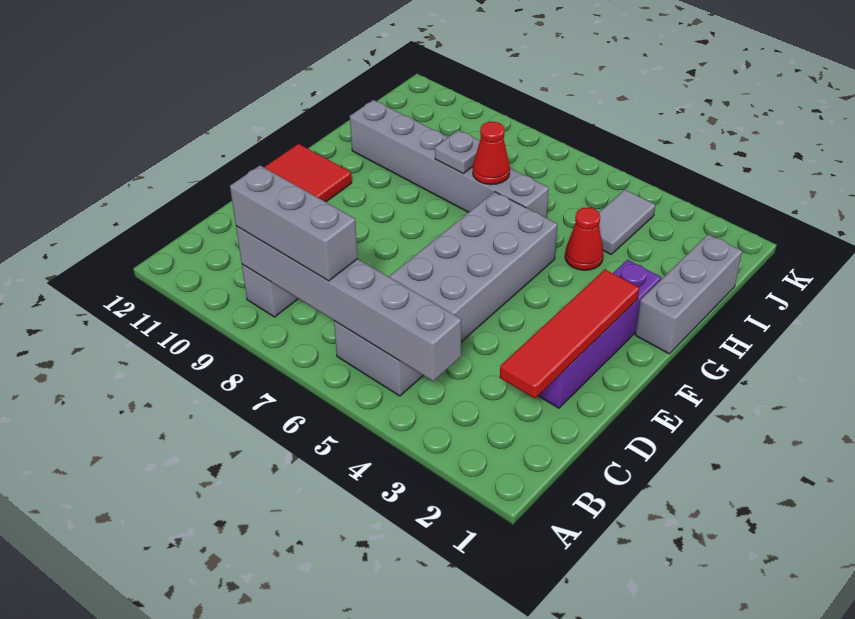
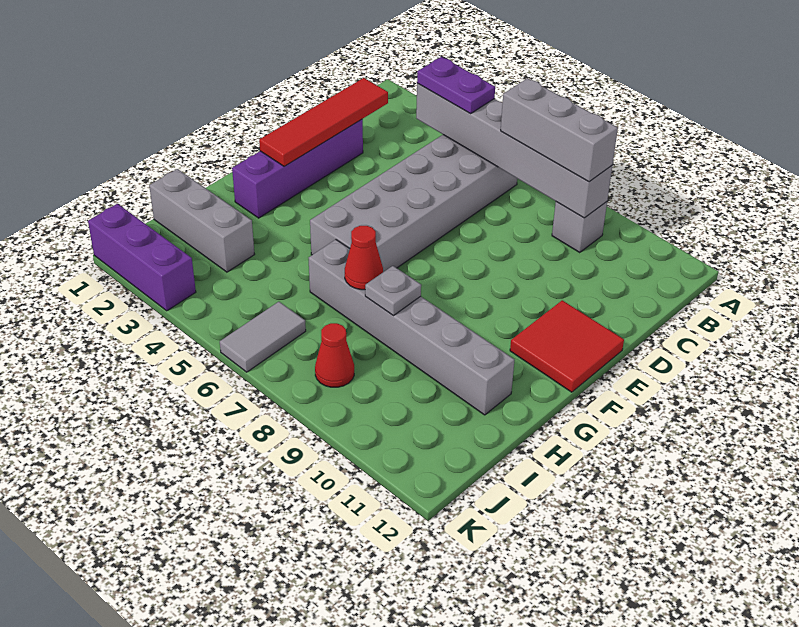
none -> purple plate B4:B5 level 3
grey brick G1:I1 level 1 -> grey brick I1:I3 level 1
red cone H4 level 1 -> red cone J8 level 1
grey tile I4:J4 level 1 -> grey tile J6:K6 level 1
none -> purple brick K1:K3 level 1

